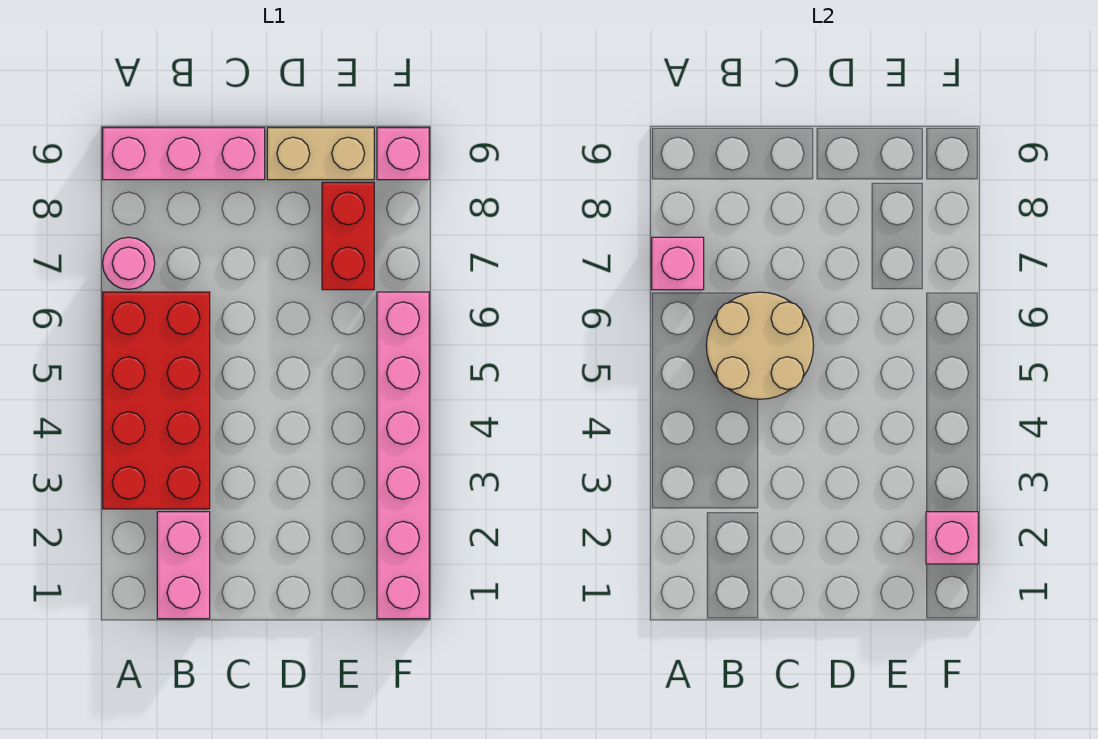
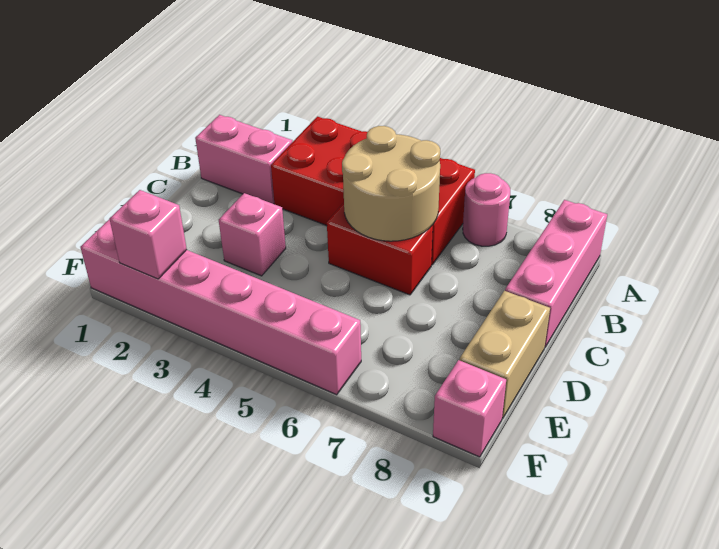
pink brick A7 level 2 -> pink brick D3 level 1
red brick E7:E8 level 1 -> red brick C5:C6 level 1

